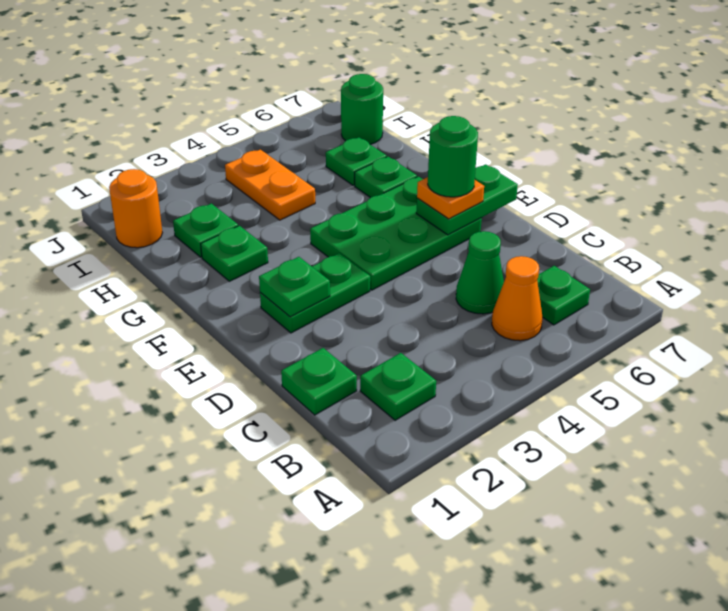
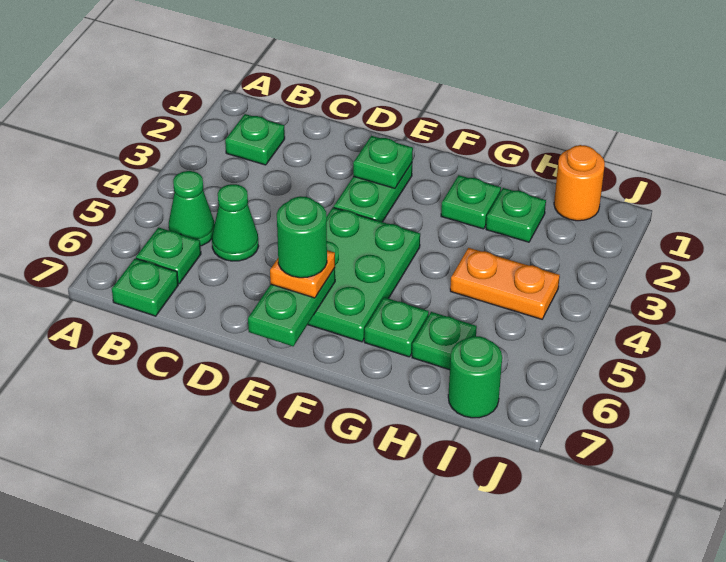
orange cone B5 level 1 -> green cone B5 level 1
green plate C1 level 1 -> green plate B7 level 1

